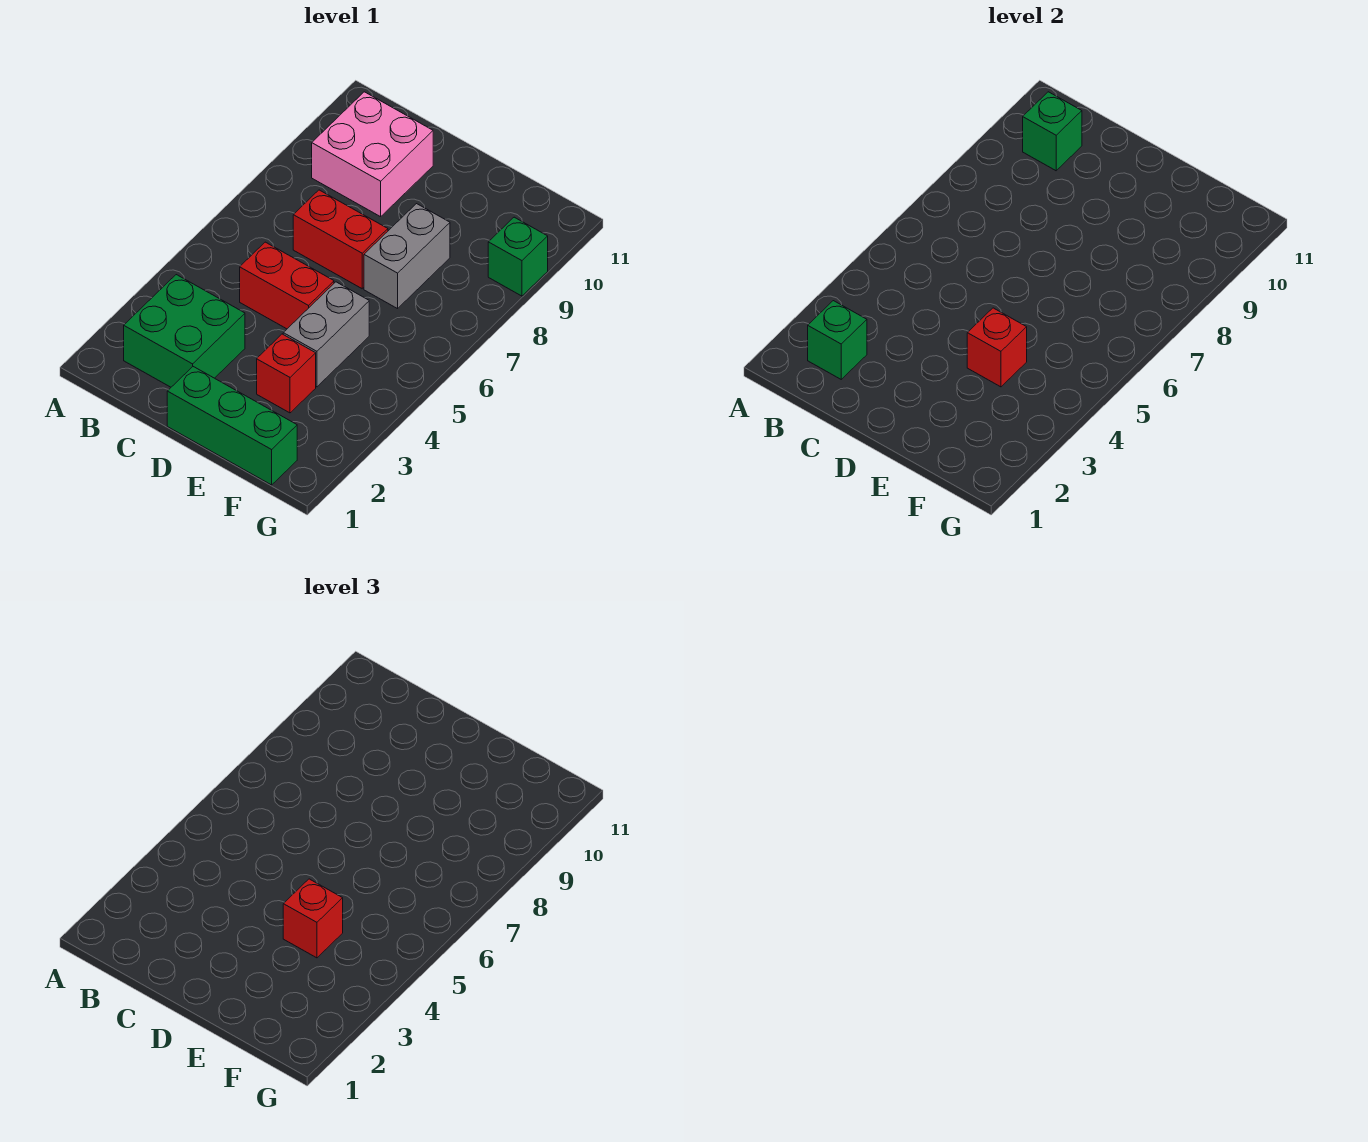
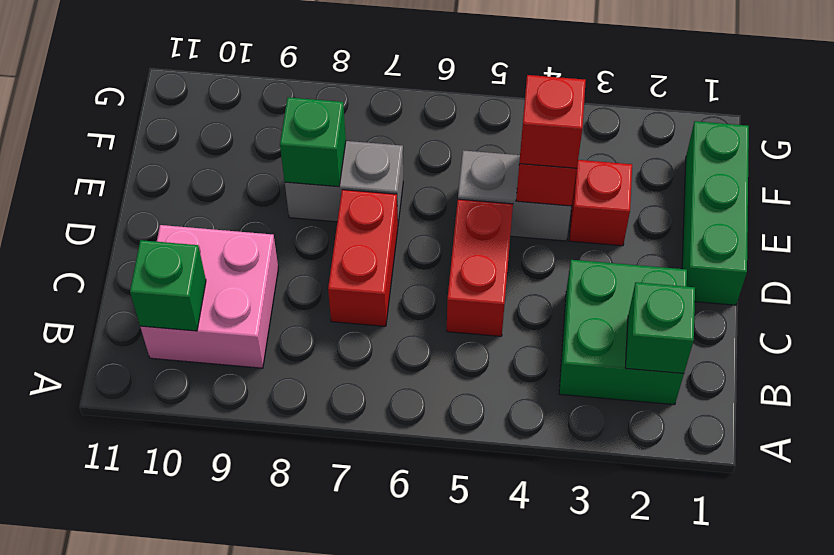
green brick G9 level 1 -> green brick E8 level 2

